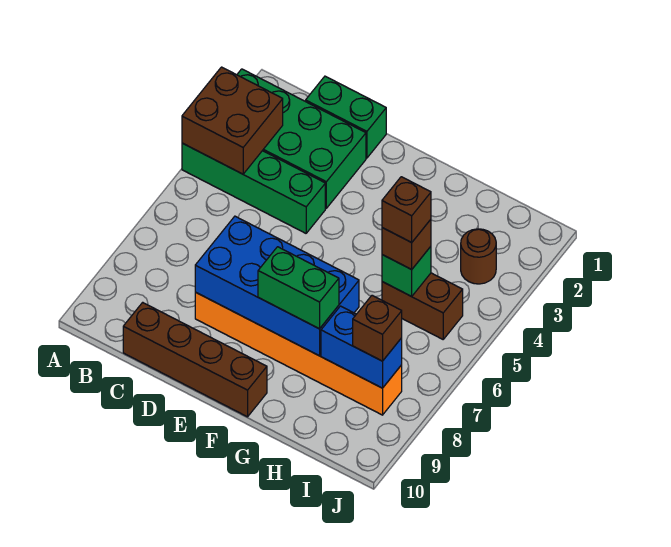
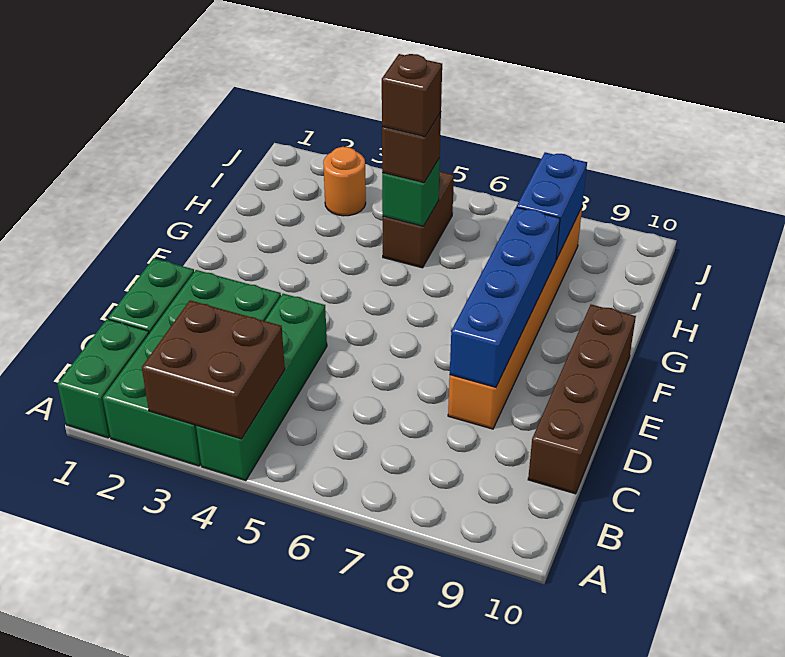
blue brick D7:G8 level 2 -> blue brick D8:G8 level 2
green brick F8:G8 level 3 -> green brick A1:B1 level 1
brown round brick I3 level 1 -> orange round brick I3 level 1
brown brick I8 level 3 -> none

